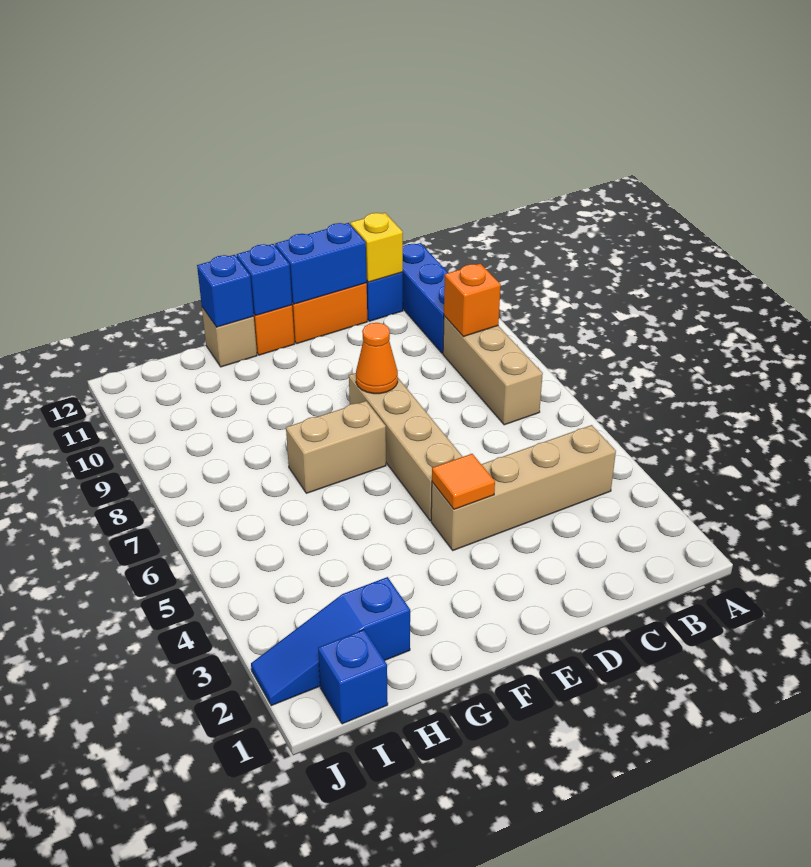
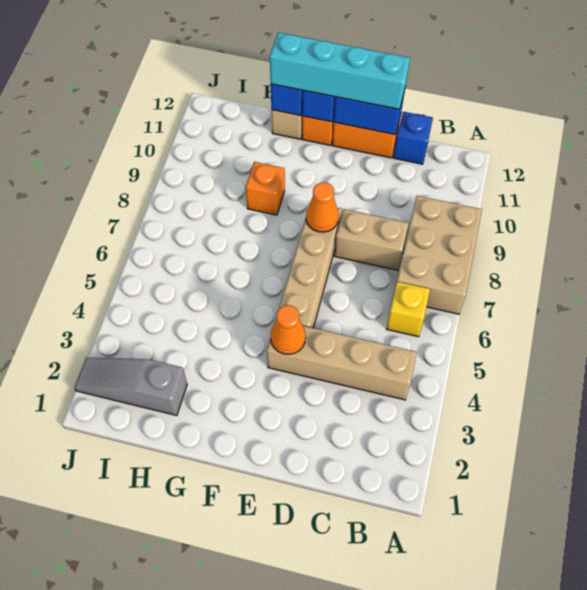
tan brick B7:B9 level 1 -> tan brick A7:B9 level 1
orange brick B9 level 2 -> orange brick G9 level 1
blue brick B10:B12 level 1 -> none
yellow brick C12 level 2 -> yellow brick B6 level 1
none -> cyan brick D12:G12 level 3
orange tile E4 level 2 -> orange cone E4 level 2
tan brick F7:G7 level 1 -> tan brick C8:D8 level 1
blue slope H2:J2 level 1 top H -> grey slope H2:J2 level 1 top H
blue brick I1 level 1 -> none

